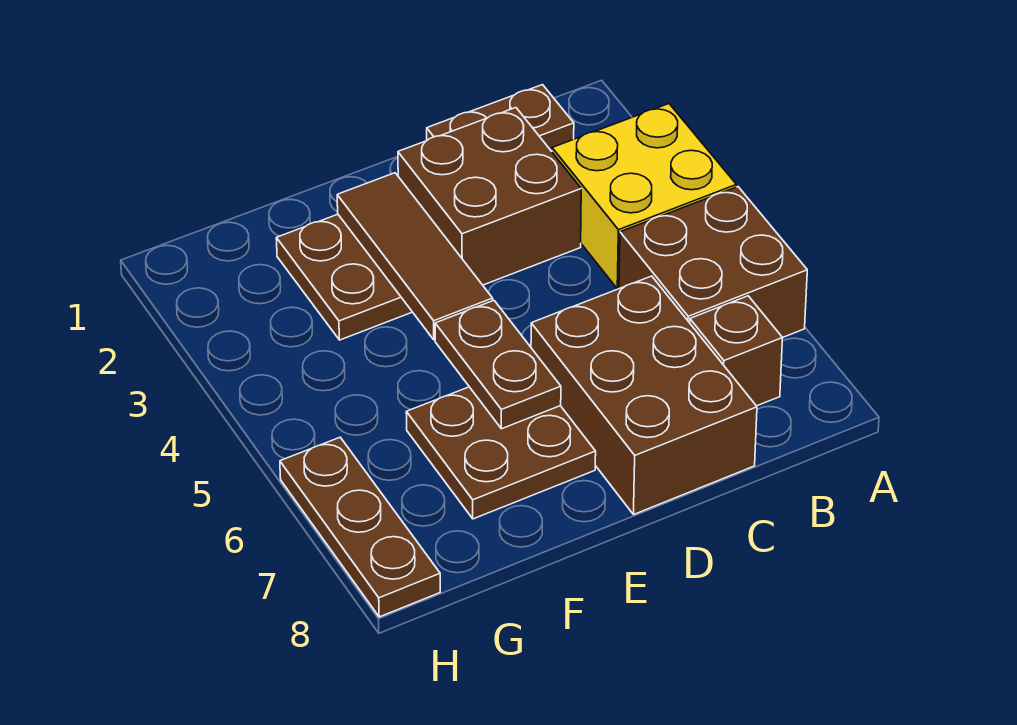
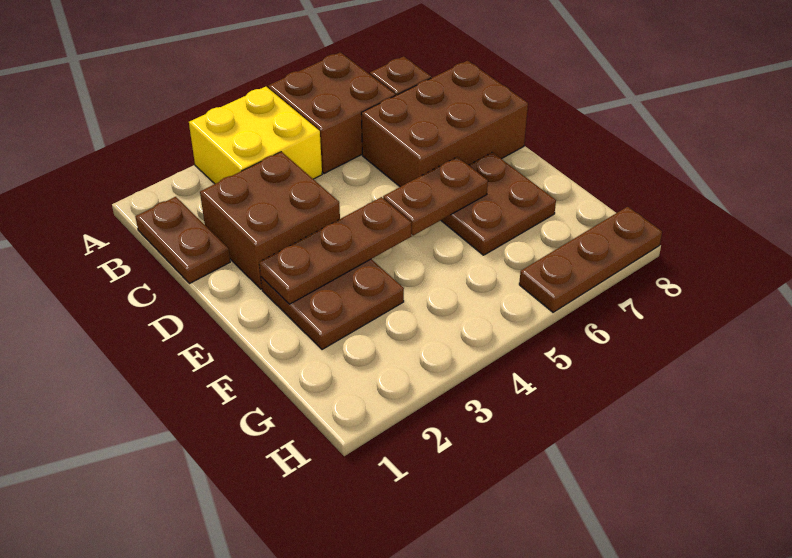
brown tile E2:E4 level 2 -> brown plate E2:E4 level 2

